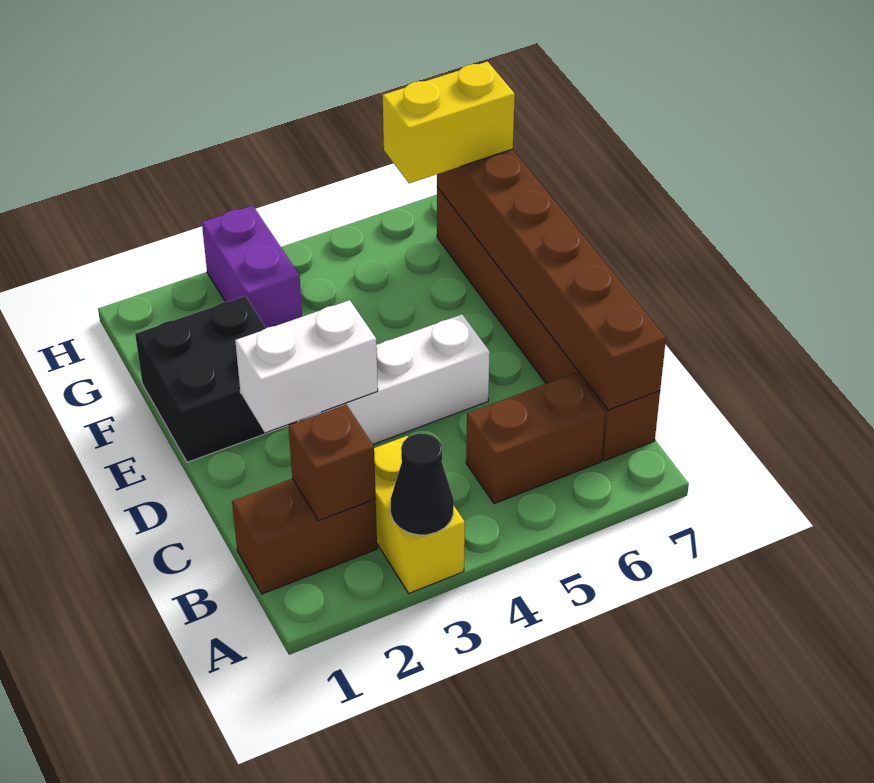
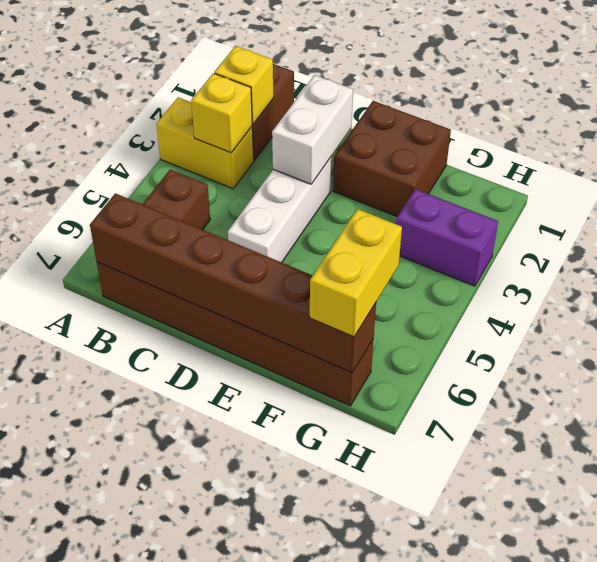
black cone A3 level 2 -> none
brown brick B2 level 2 -> yellow brick B2 level 2
none -> yellow brick B3 level 2
black brick E1:F2 level 1 -> brown brick E1:F2 level 1

